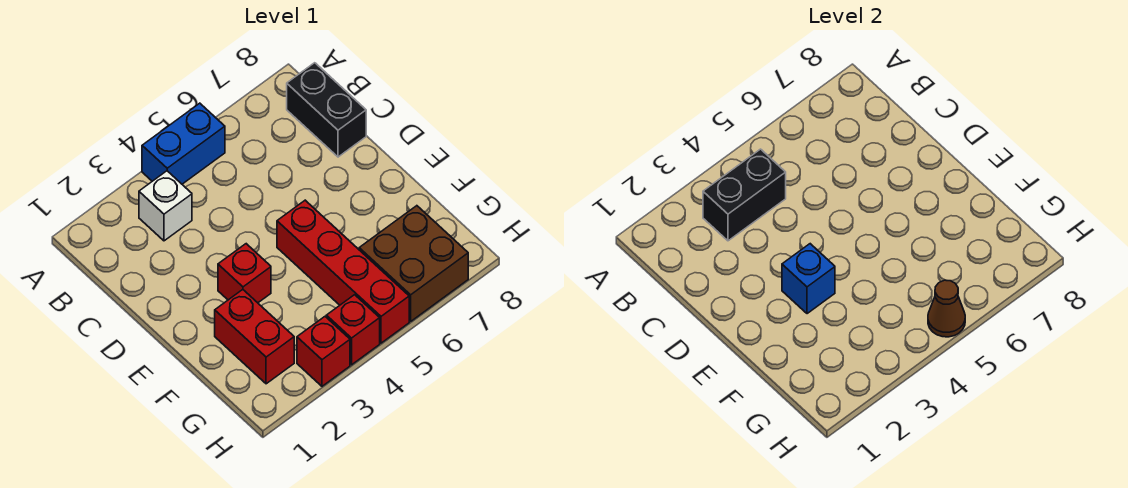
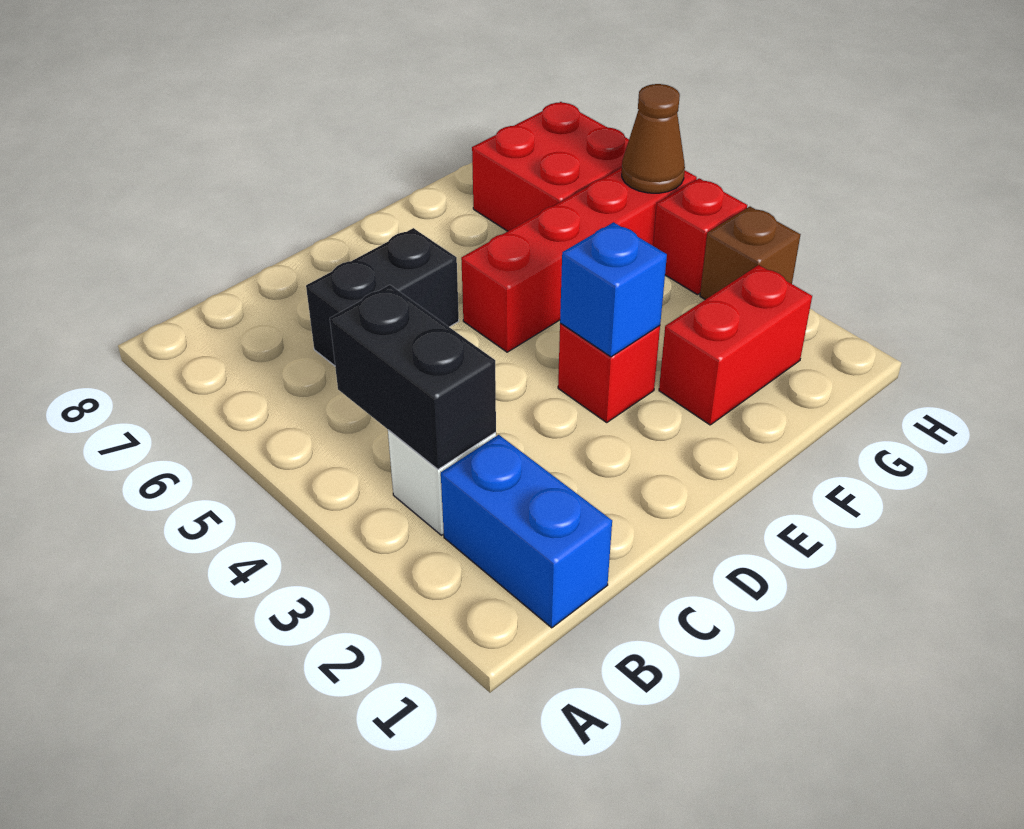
blue brick A4:A5 level 1 -> blue brick B1:B2 level 1
black brick B8:C8 level 1 -> black brick C6:D6 level 1
brown brick G6:H7 level 1 -> red brick G6:H7 level 1
red brick H3 level 1 -> brown brick H3 level 1

